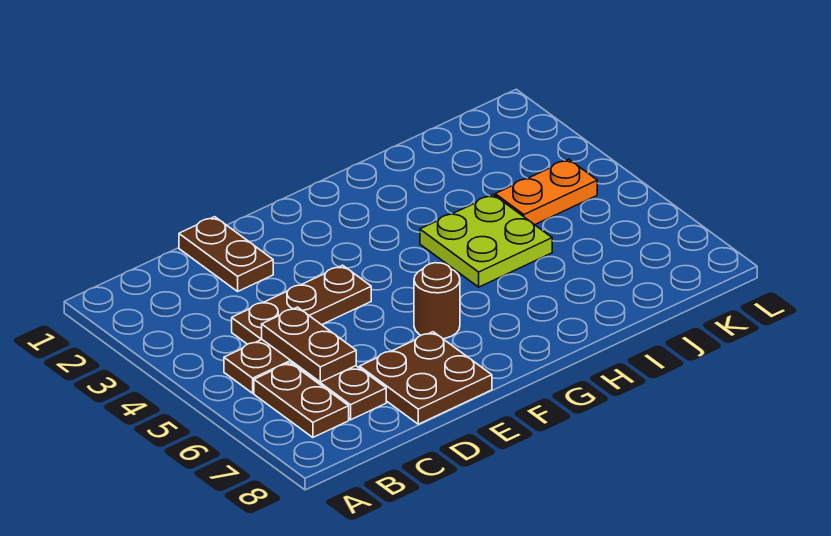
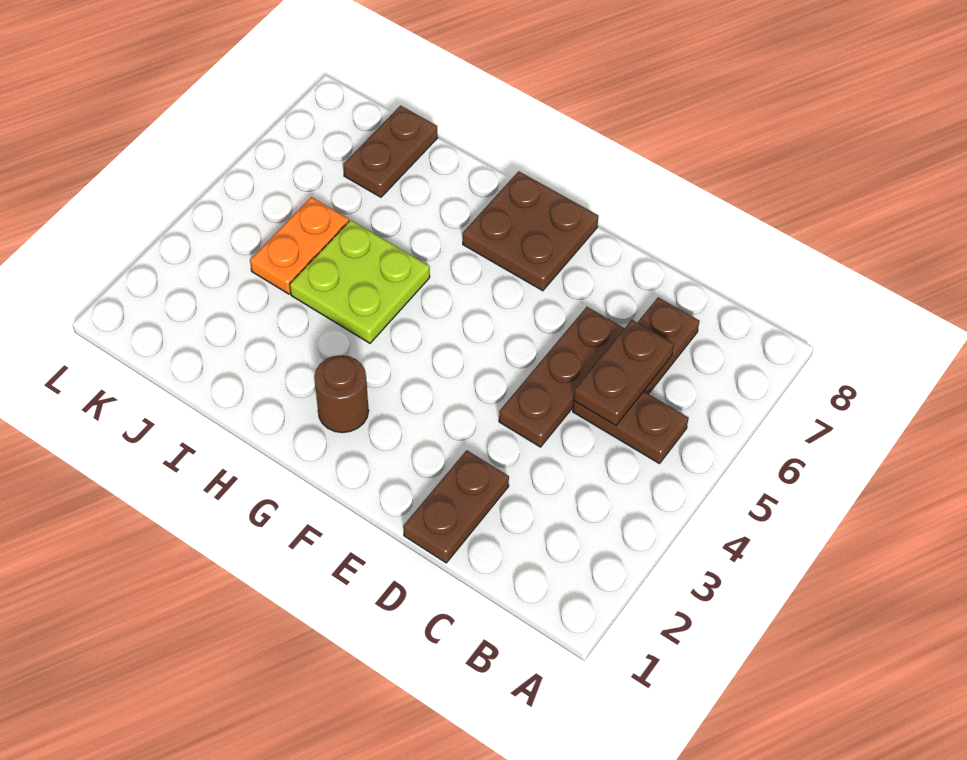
brown plate B6:B7 level 1 -> brown plate J7:J8 level 1
brown plate C4:E4 level 1 -> brown plate D4:D6 level 1
brown plate D7:E8 level 1 -> brown plate F7:G8 level 1
brown round brick F6 level 1 -> brown round brick G2 level 1
orange plate J4:K4 level 1 -> orange plate J4:J5 level 1

